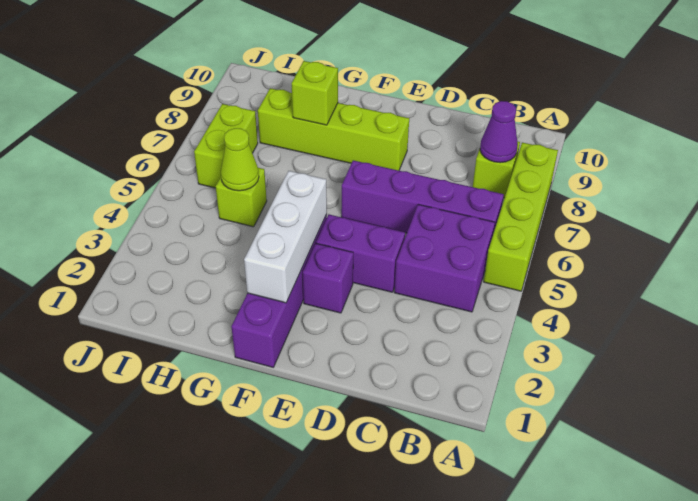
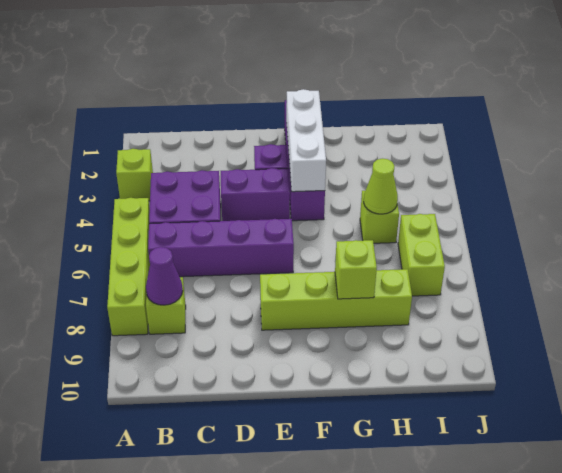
none -> lime brick A3 level 1

